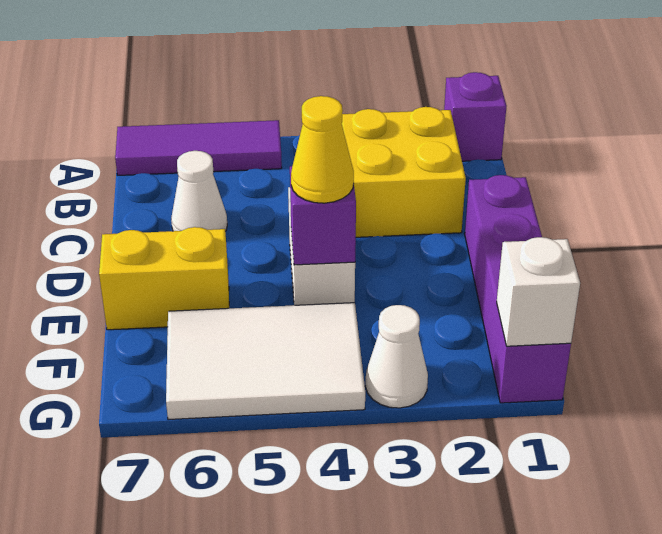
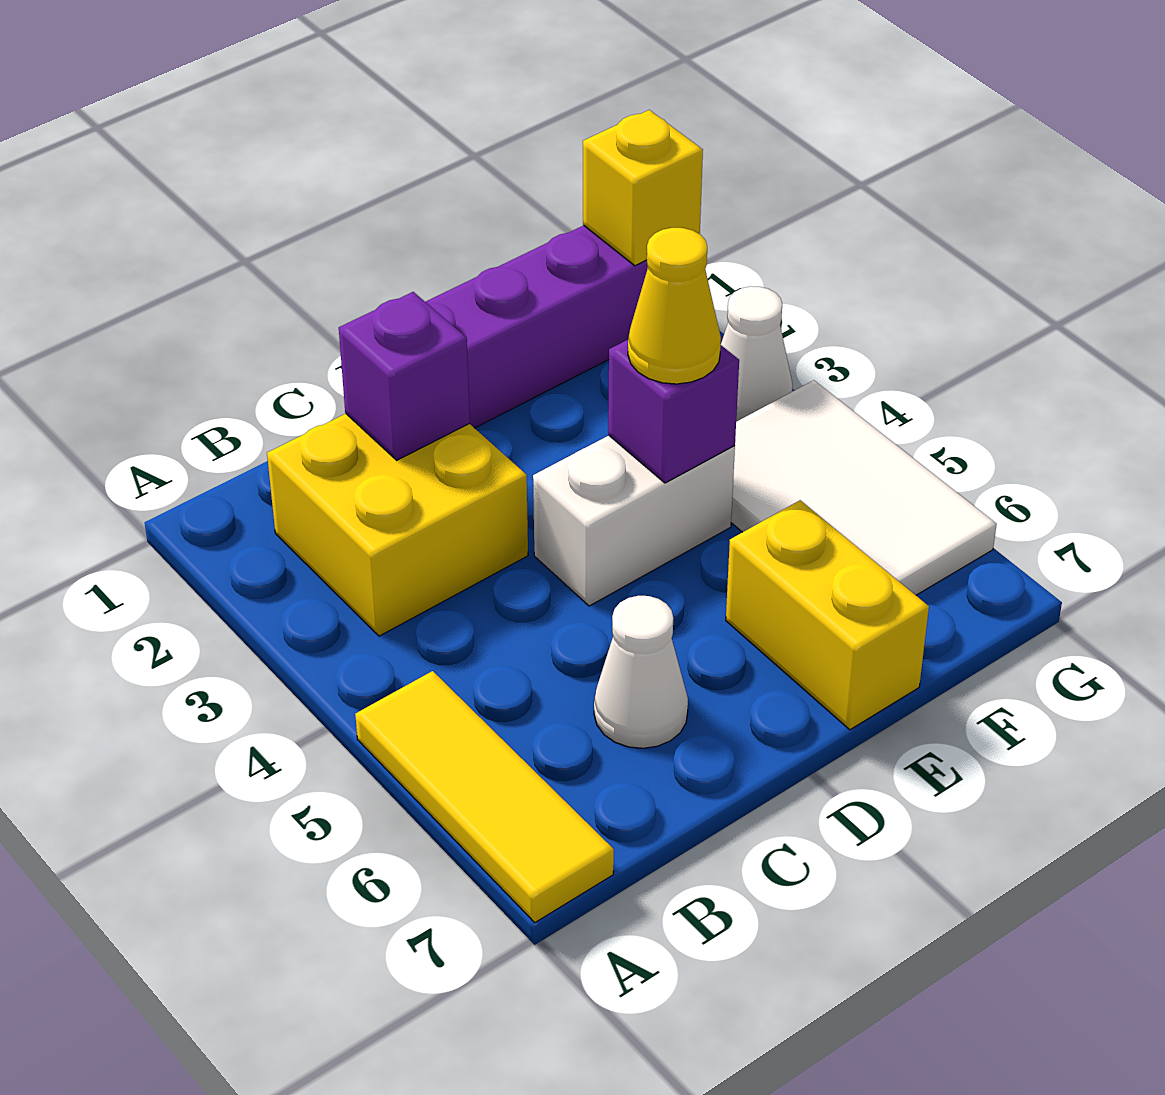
purple brick A1 level 1 -> purple brick C2 level 2
purple tile A5:A7 level 1 -> yellow tile A5:A7 level 1
white brick G1 level 2 -> yellow brick G1 level 2

